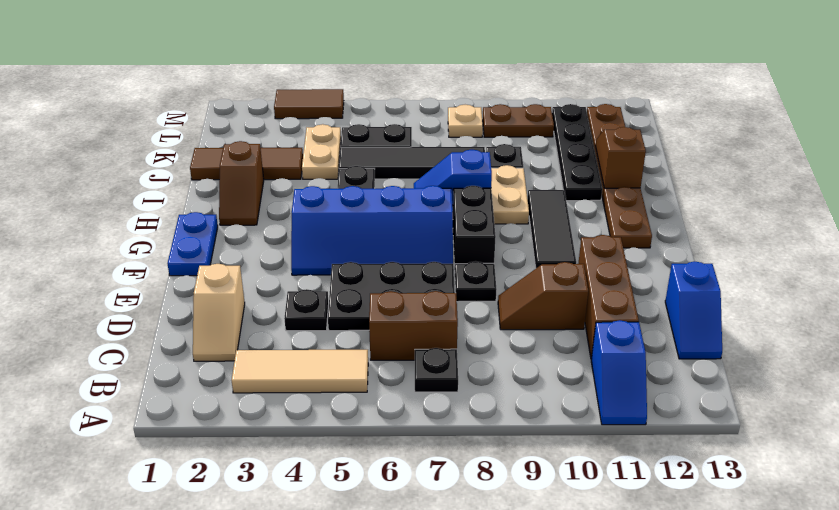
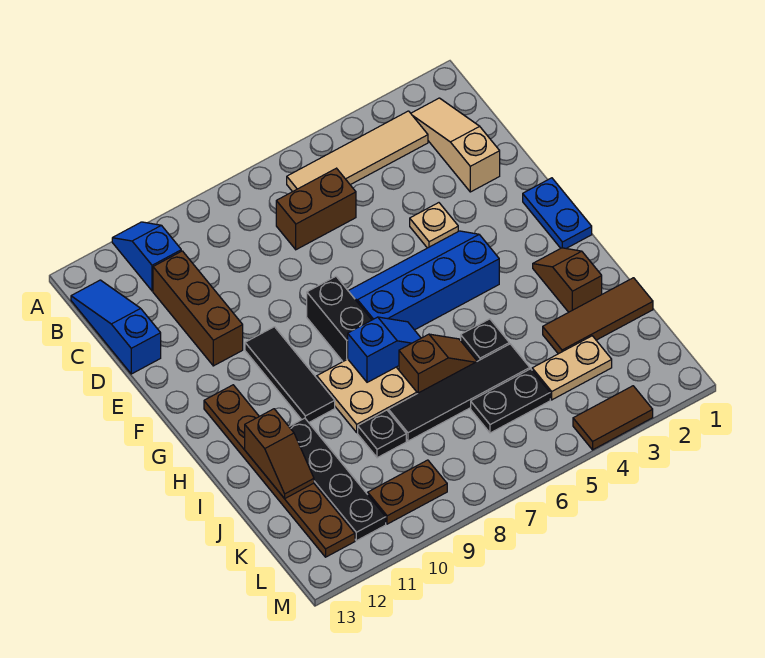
tan tile B3:B5 level 1 -> tan tile B3:B6 level 1
black plate B7 level 1 -> none
tan slope C2:D2 level 1 top D -> tan slope B2:D2 level 1 top D
blue slope C13:D13 level 1 top D -> blue slope B13:D13 level 1 top D
black plate D4 level 1 -> none
black plate D5:E7 level 1 -> none
brown slope D9:D10 level 1 top 10 -> brown slope I6:I7 level 1 top 7
black plate E8 level 1 -> none
tan plate J4:K4 level 1 -> tan plate K3:K4 level 1
tan plate L8 level 1 -> tan plate E4 level 1

